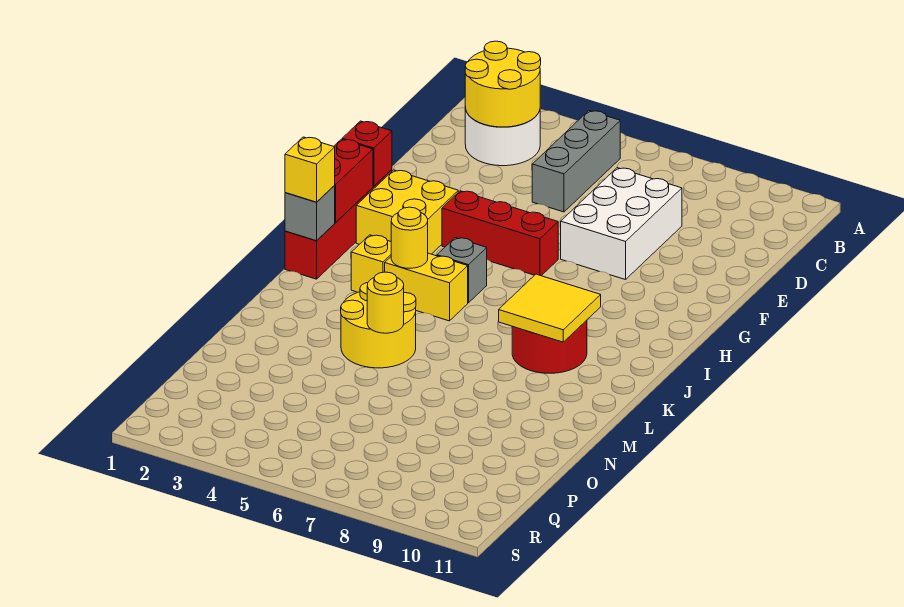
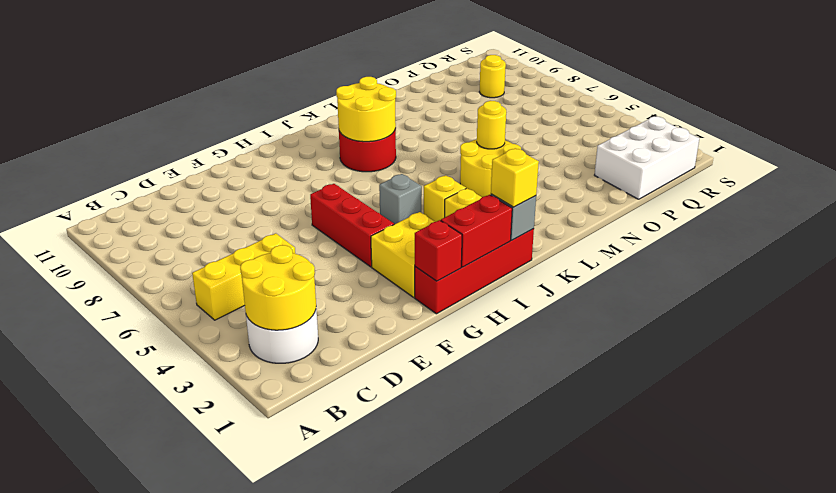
grey brick B5:D5 level 1 -> yellow brick B5:D5 level 1
white brick D7:F8 level 1 -> white brick P1:R2 level 1
yellow brick J4:J5 level 1 -> yellow brick J4 level 1
yellow round brick J4 level 2 -> yellow round brick Q9 level 1
yellow tile J8:K9 level 2 -> yellow round brick J8:K9 level 2

